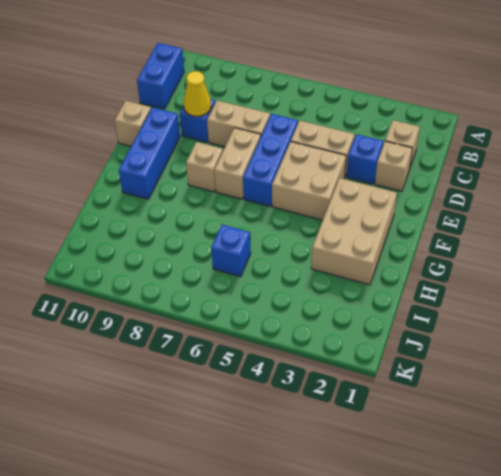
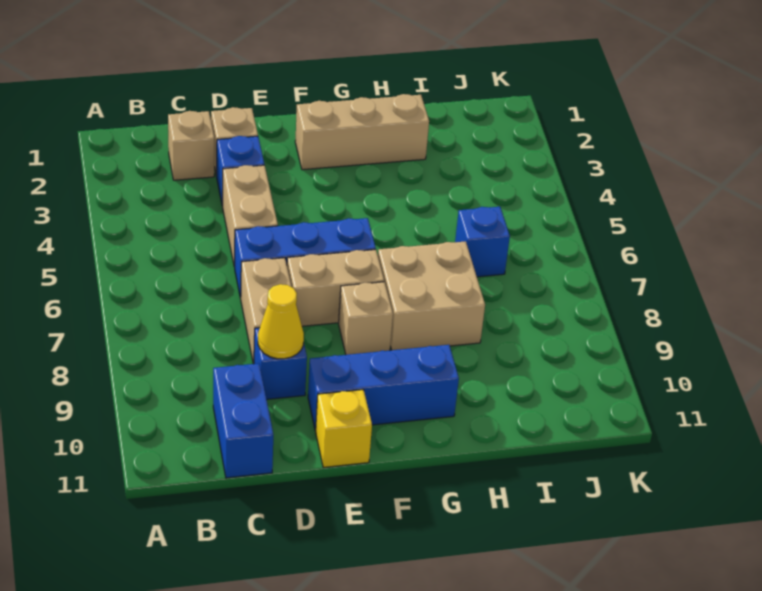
blue brick B11:C11 level 1 -> blue brick C10:C11 level 1
tan brick E4:F5 level 1 -> tan brick G7:H8 level 1
tan brick E11 level 1 -> yellow brick E11 level 1
tan brick F2:H3 level 1 -> tan brick F2:H2 level 1

